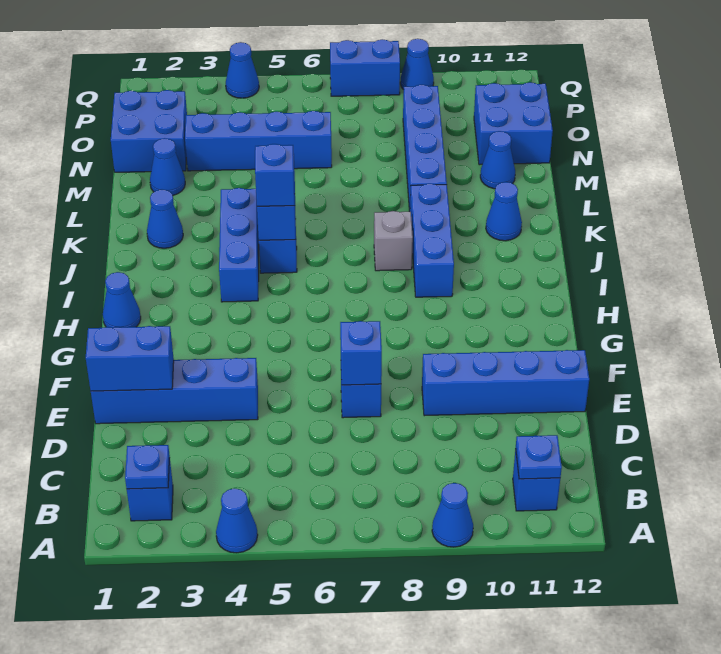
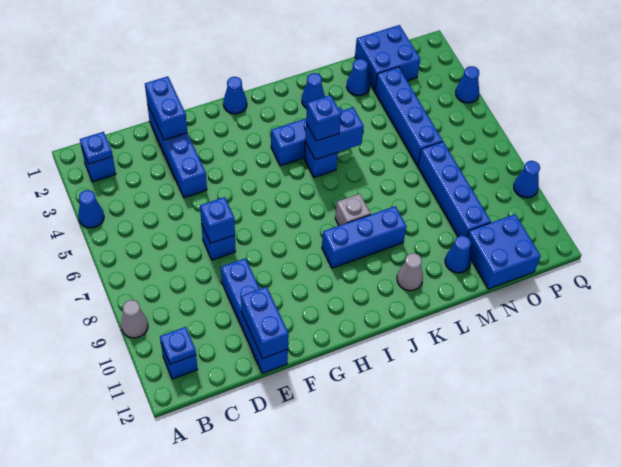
blue cone A9 level 1 -> grey cone A9 level 1
blue cone K11 level 1 -> grey cone K11 level 1
blue brick L9:O9 level 1 -> blue brick N7:N10 level 1
blue brick Q7:Q8 level 1 -> blue brick E11:E12 level 2

